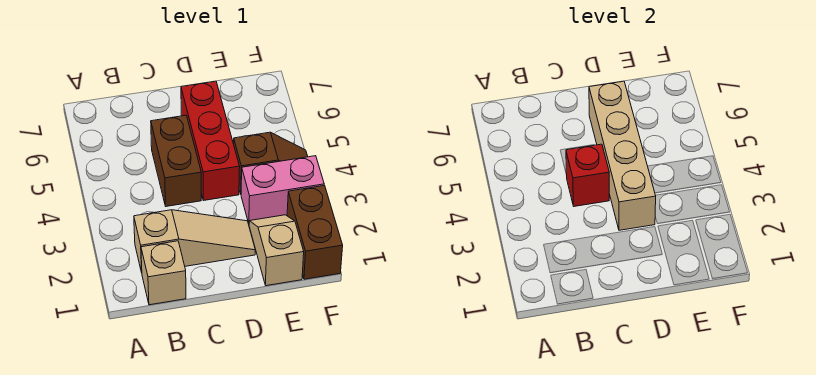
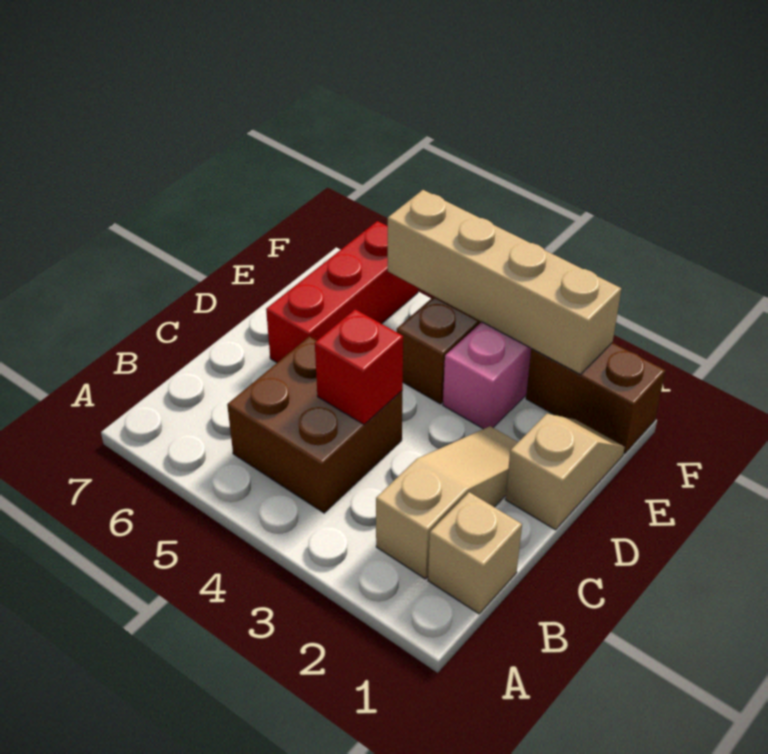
brown brick C4:C5 level 1 -> brown brick B4:C5 level 1
tan brick D3:D6 level 2 -> tan brick F2:F5 level 2
red brick D4:D6 level 1 -> red brick D6:F6 level 1
tan slope E1:E2 level 1 top 1 -> tan slope D1:E1 level 1 top D

